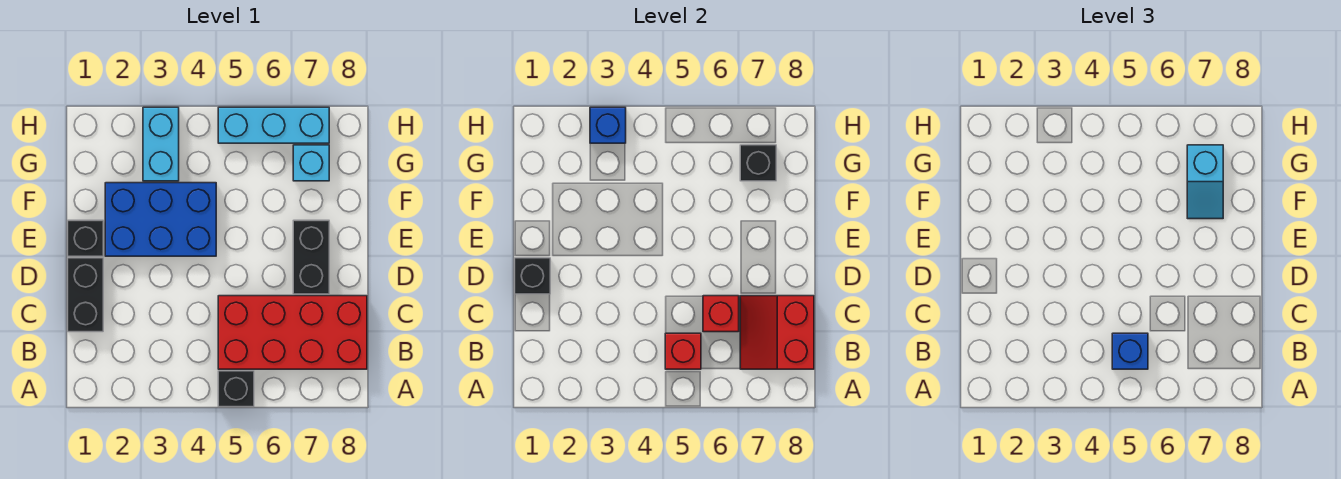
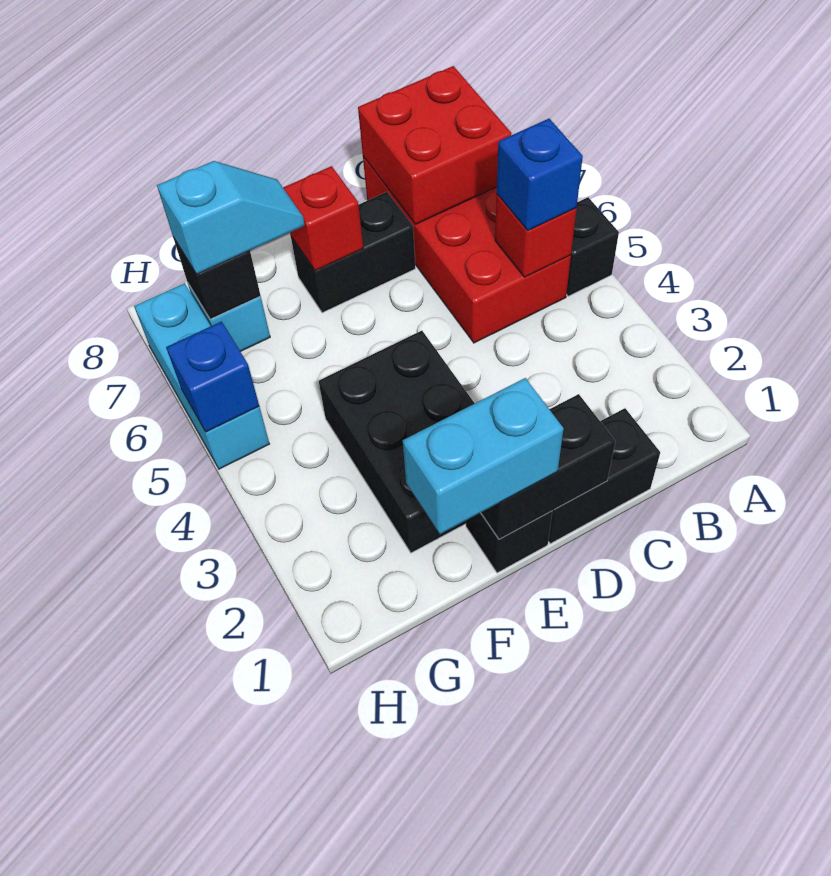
red slope B7:C8 level 2 top 8 -> red brick B7:C8 level 2
red brick C6 level 2 -> red brick E7 level 2
black brick D1 level 2 -> black brick D1:E1 level 2
blue brick E2:F4 level 1 -> black brick E2:F4 level 1
cyan brick G3:H3 level 1 -> cyan brick E1:F1 level 3
blue brick H3 level 2 -> blue brick H5 level 2

